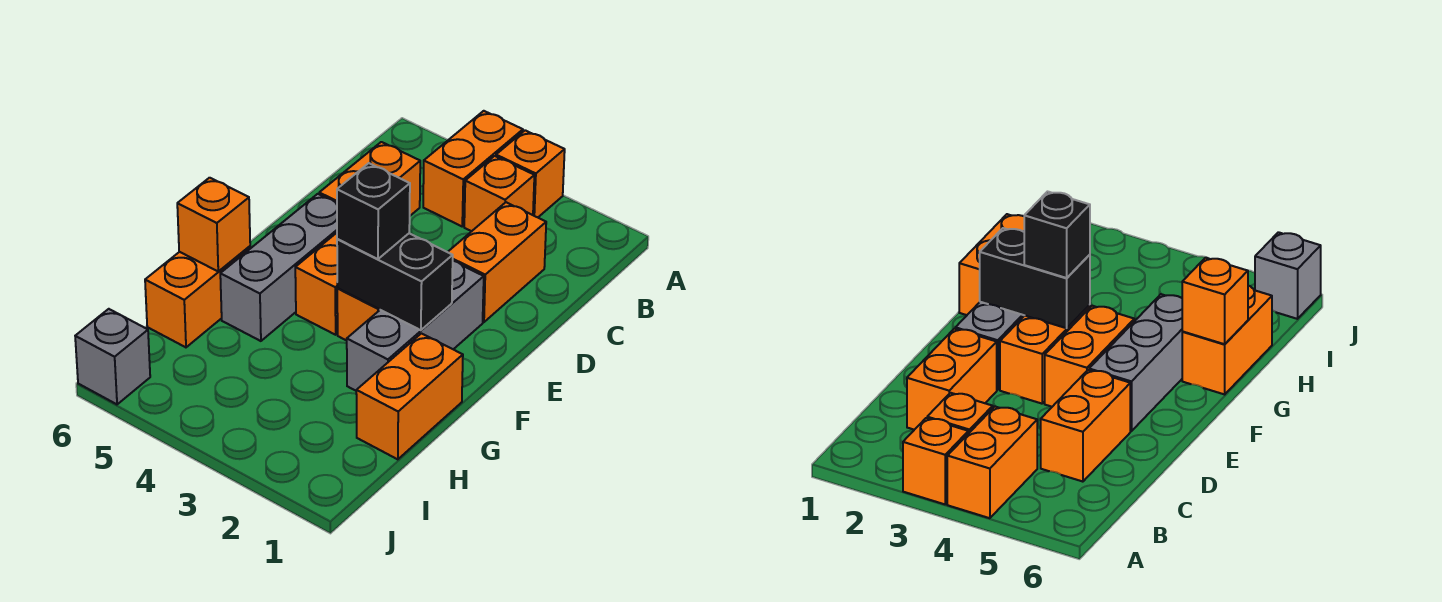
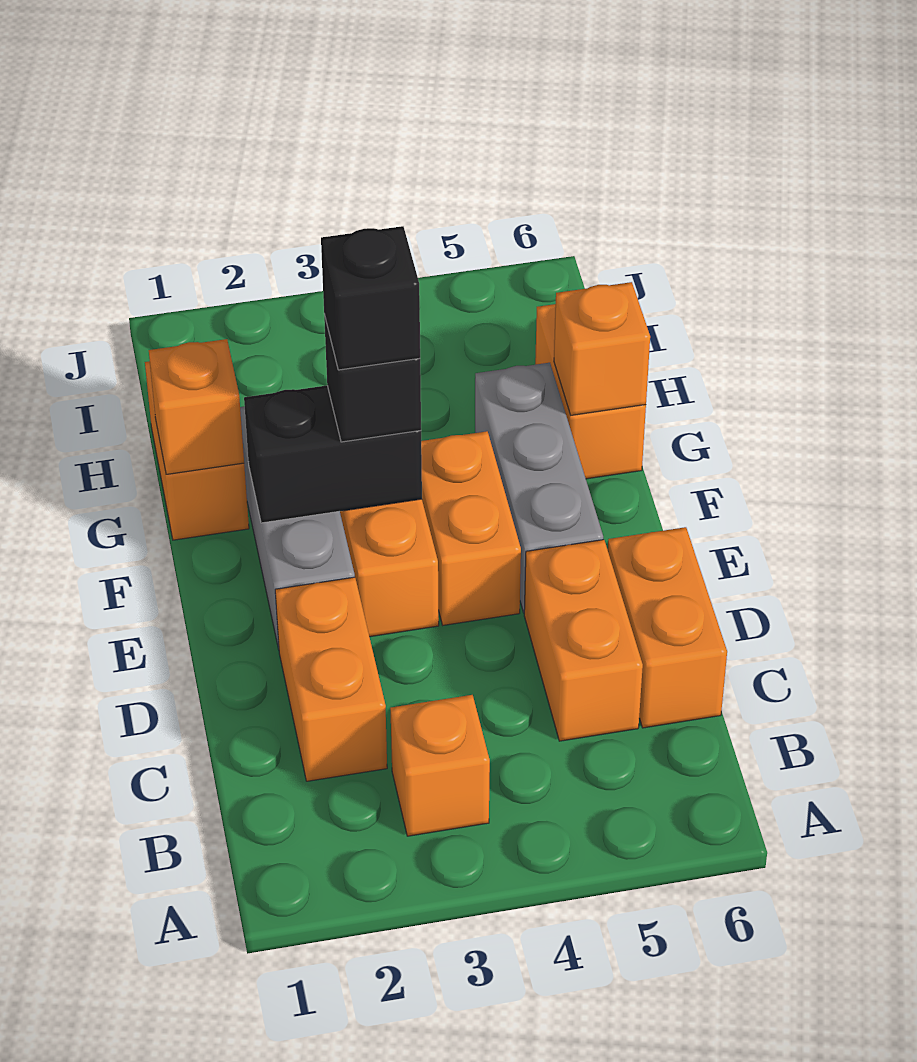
orange brick A3 level 1 -> orange brick G1 level 2
orange brick A4:B4 level 1 -> orange brick C6:D6 level 1
none -> black brick F3 level 4
grey brick J6 level 1 -> none

